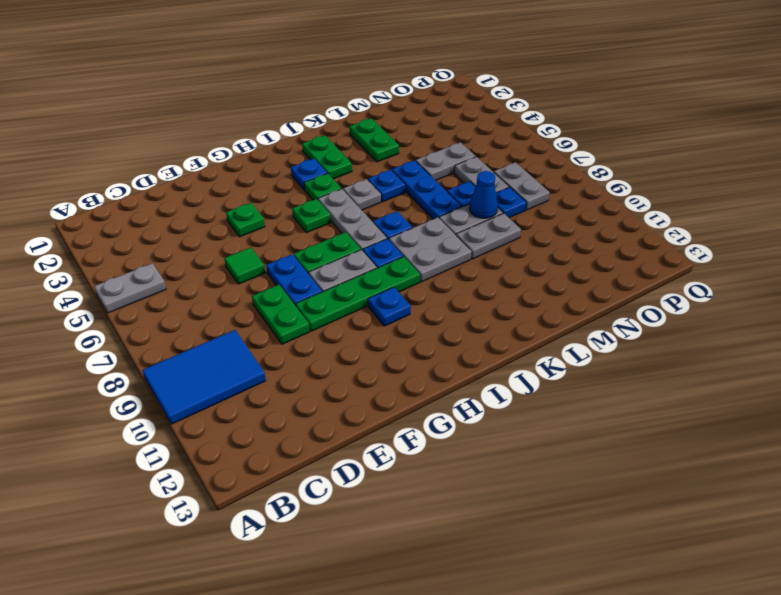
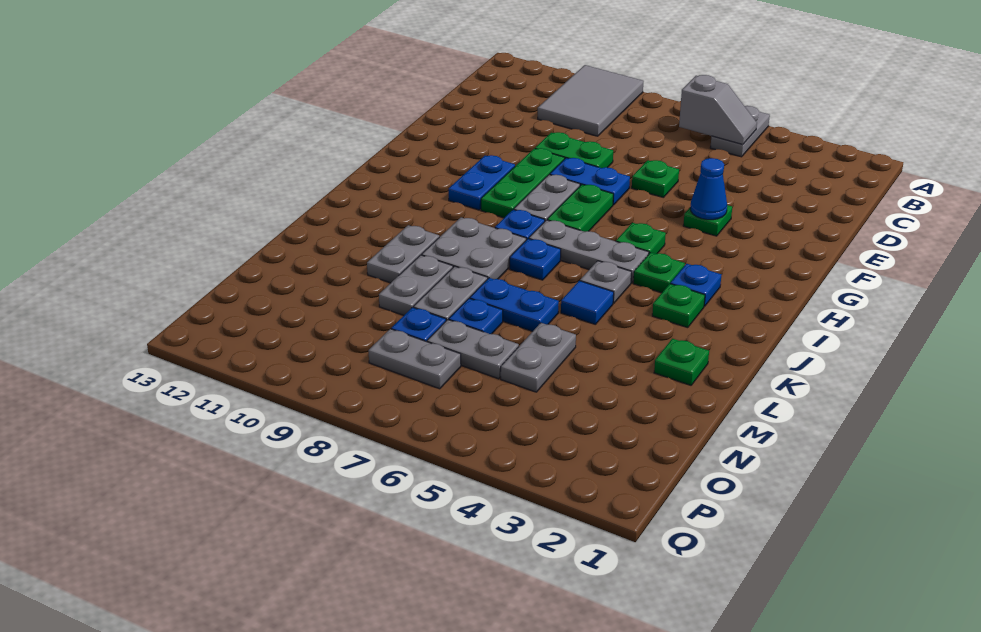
blue tile A9:C10 level 1 -> grey tile A9:C10 level 1
none -> grey slope B5:B6 level 2 top 6
green tile E6 level 1 -> green plate E6 level 1
green plate F9:I9 level 1 -> green plate F9:H9 level 1
blue plate H10 level 1 -> blue plate G10:H10 level 1
green plate J2:J3 level 1 -> green plate J3 level 1
blue plate K5 level 1 -> blue tile K5 level 1
none -> grey plate K10:L10 level 1
green plate L2:L3 level 1 -> green plate L2 level 1
blue plate L5:L7 level 1 -> blue plate L6:L7 level 1
blue cone M8 level 2 -> blue cone F4 level 2

